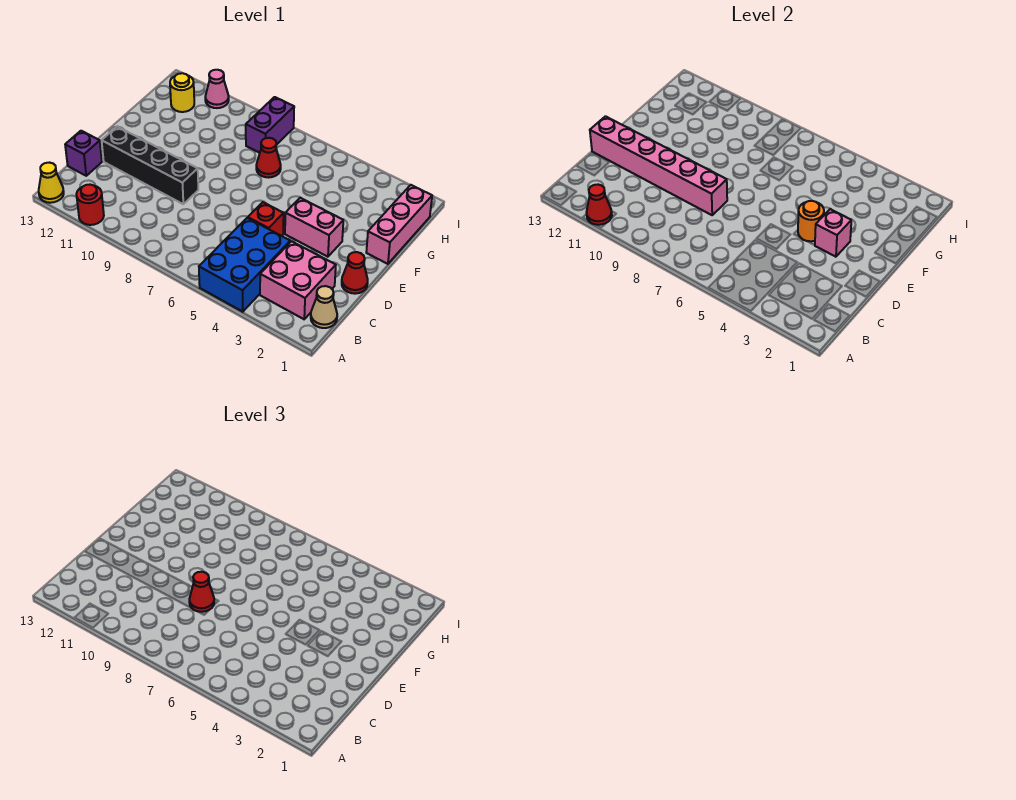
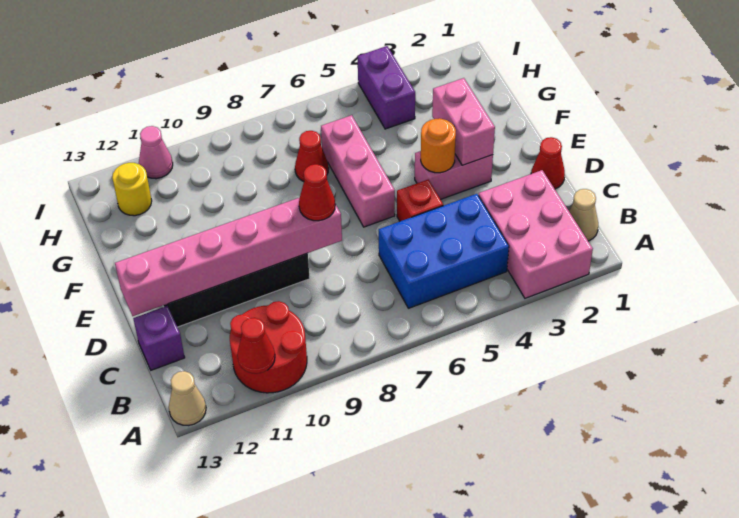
blue brick A4:C5 level 1 -> blue brick B4:C6 level 1
red round brick A11 level 1 -> red round brick A10:B11 level 1
yellow cone A13 level 1 -> tan cone A13 level 1
pink brick B2:C3 level 1 -> pink brick A2:C3 level 1
pink brick E3 level 2 -> pink brick E3:F3 level 2
pink brick F1:H1 level 1 -> pink brick E6:G6 level 1
purple brick H8:I8 level 1 -> purple brick H4:I4 level 1

